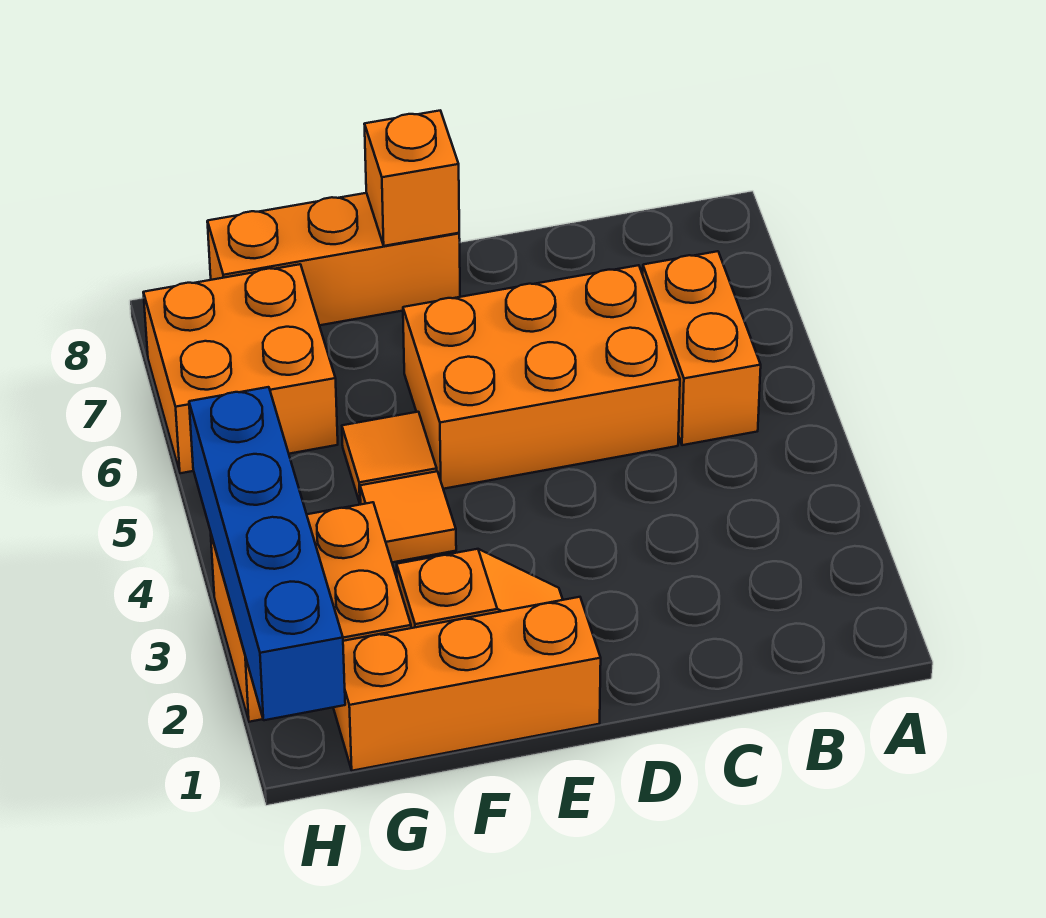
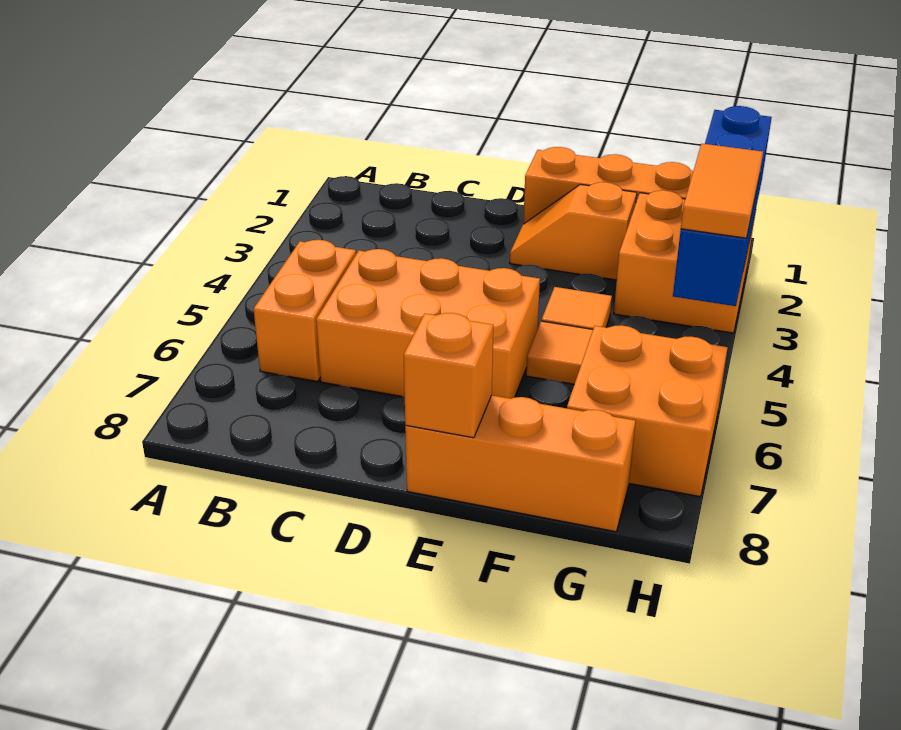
none -> orange tile H3:H4 level 3

